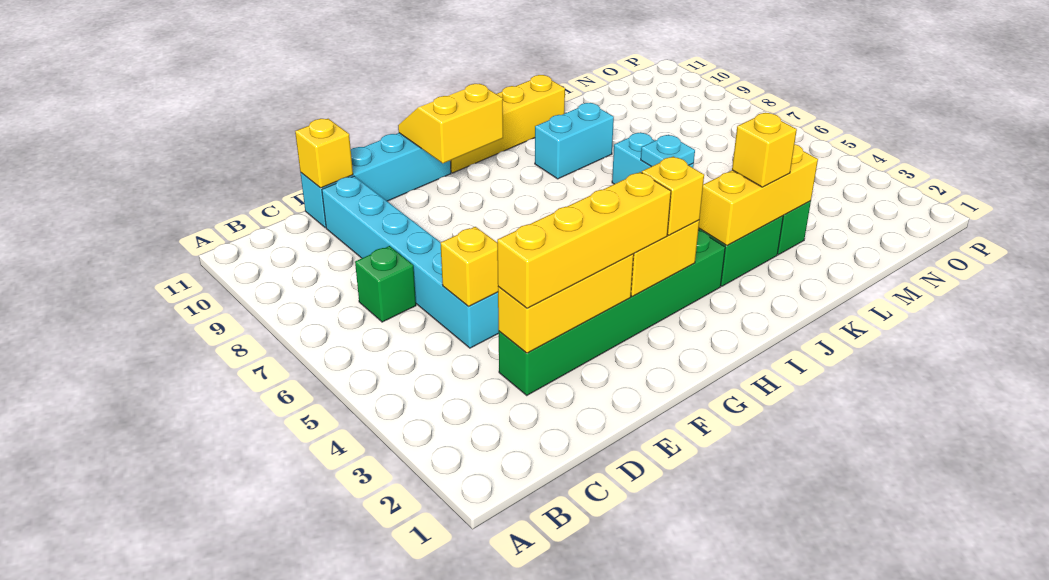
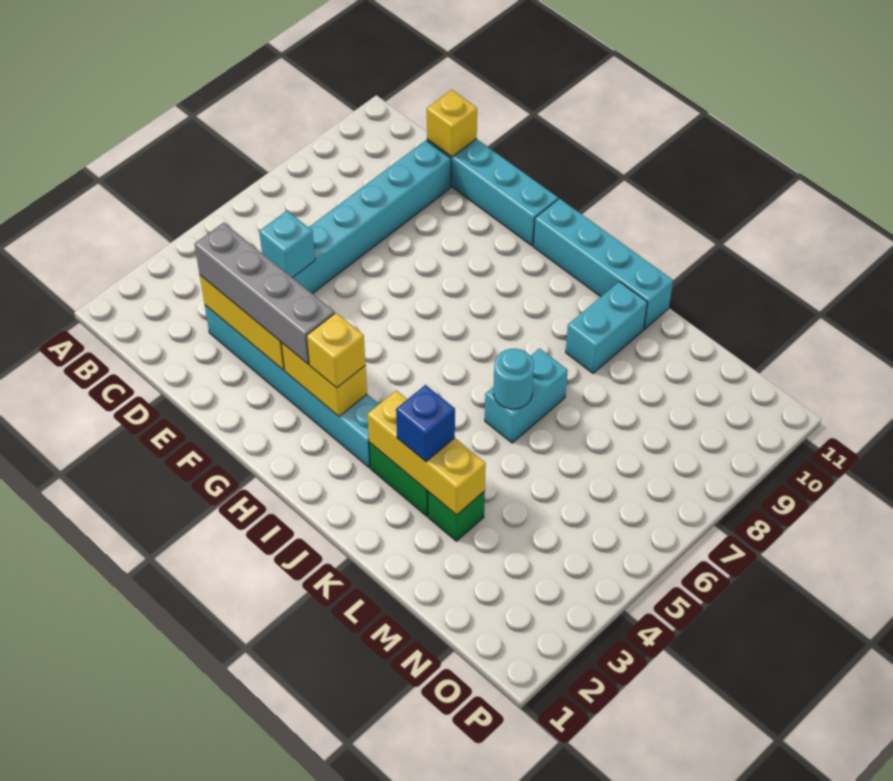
green brick C7 level 1 -> none
green brick D3:I3 level 1 -> cyan brick D3:I3 level 1
yellow brick D3:G3 level 3 -> grey brick D3:G3 level 3
yellow brick D5 level 2 -> cyan brick D5 level 2
yellow slope G10:H11 level 2 top 10 -> none
yellow brick H11:K11 level 1 -> cyan brick H11:K11 level 1
cyan brick J9:K9 level 1 -> cyan brick K9:K10 level 1
yellow brick K3 level 3 -> blue brick K3 level 3
cyan plate K6 level 2 -> cyan round brick K6 level 2

